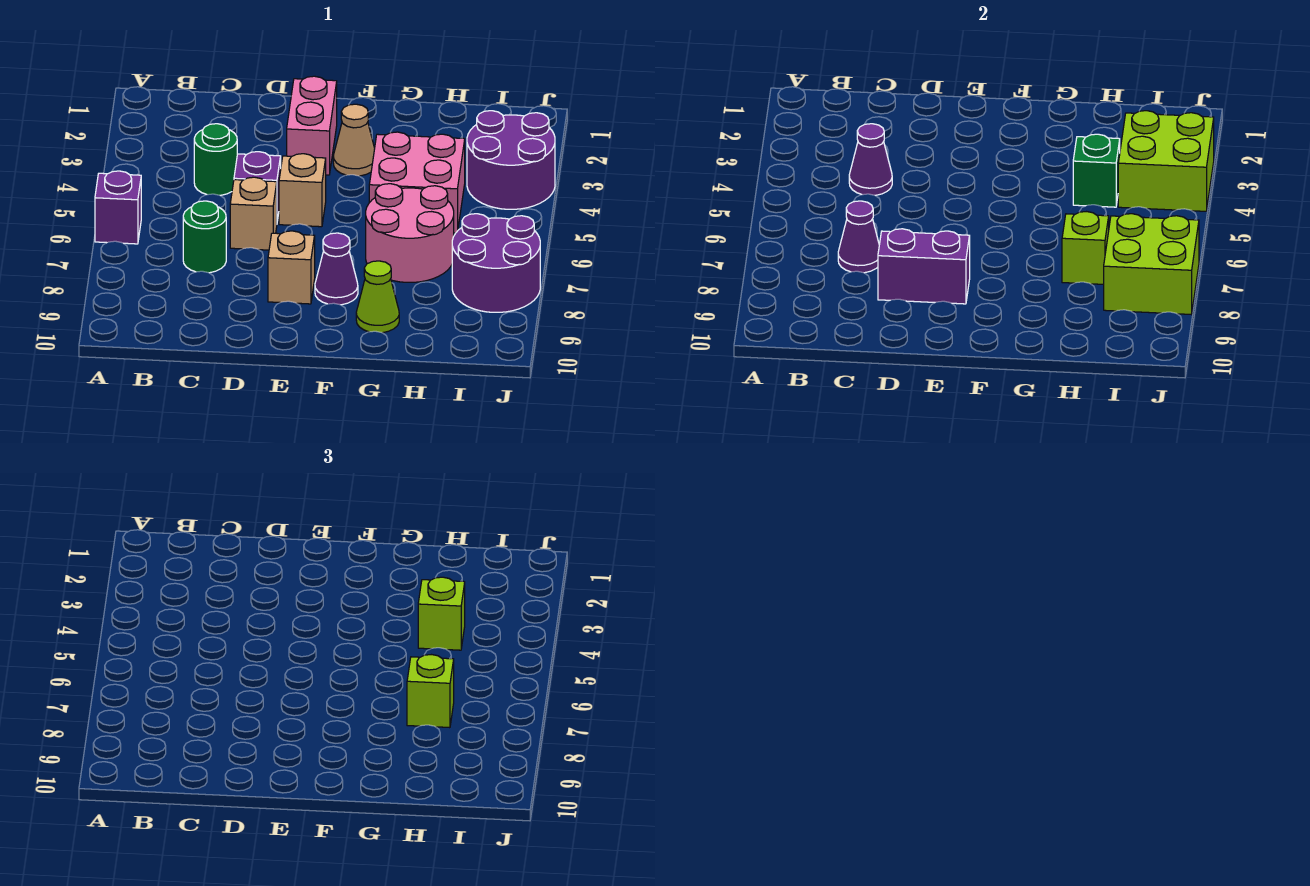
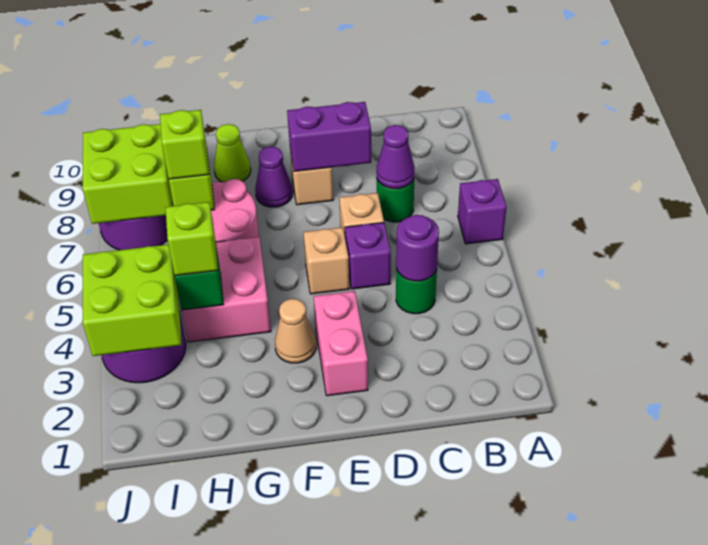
purple cone C4 level 2 -> purple round brick C4 level 2

